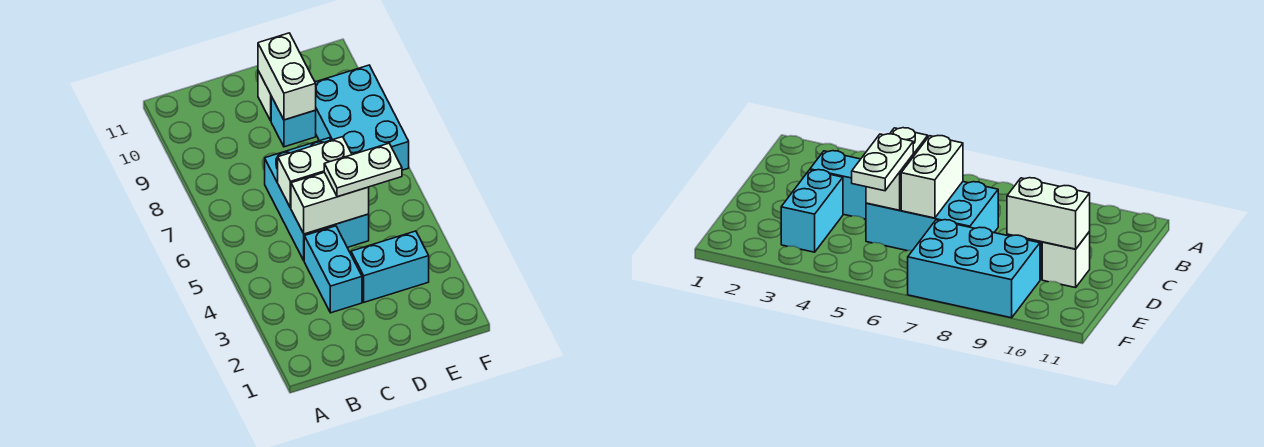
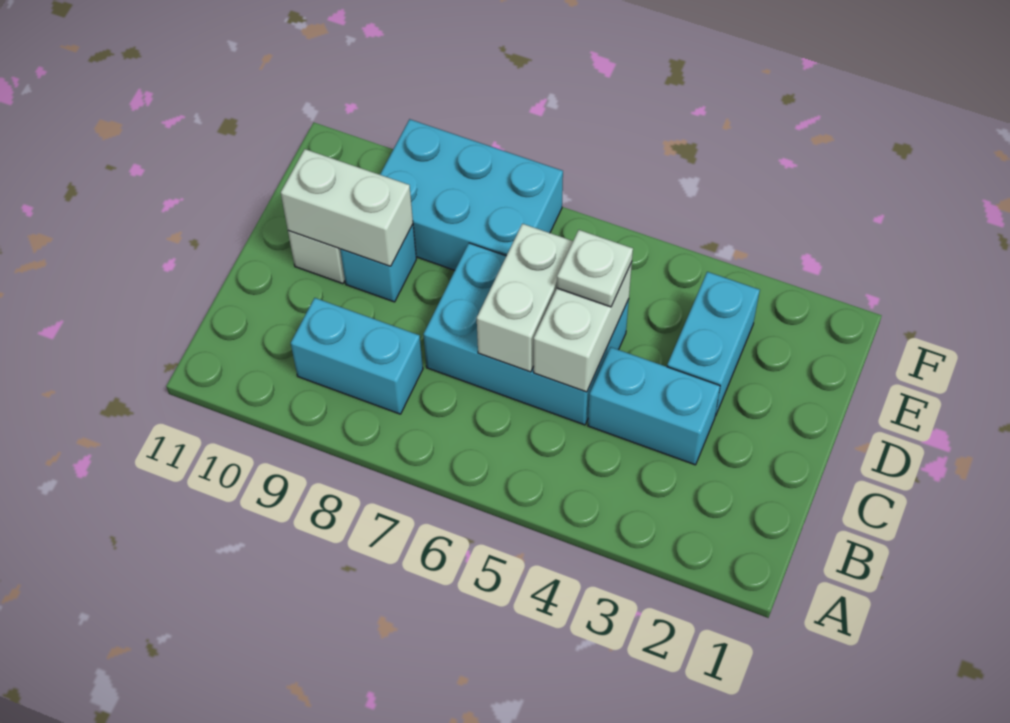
none -> cyan brick B8:B9 level 1
white plate D5:E5 level 3 -> white plate D5 level 3

